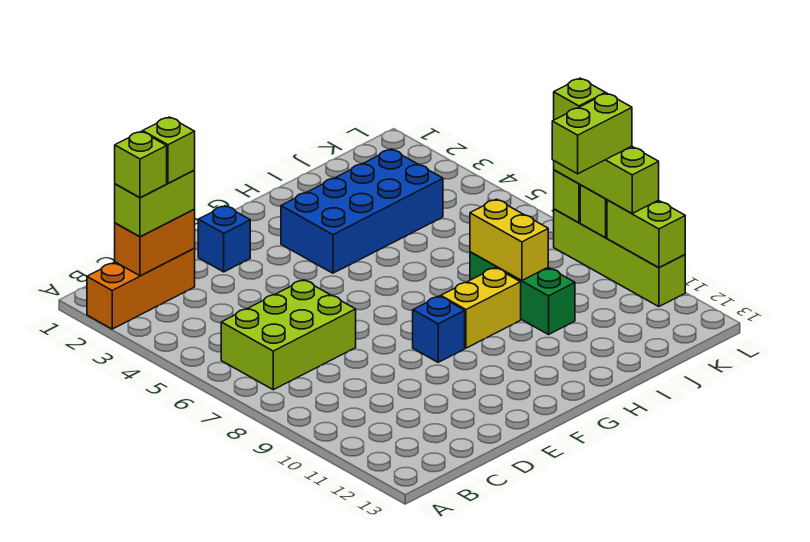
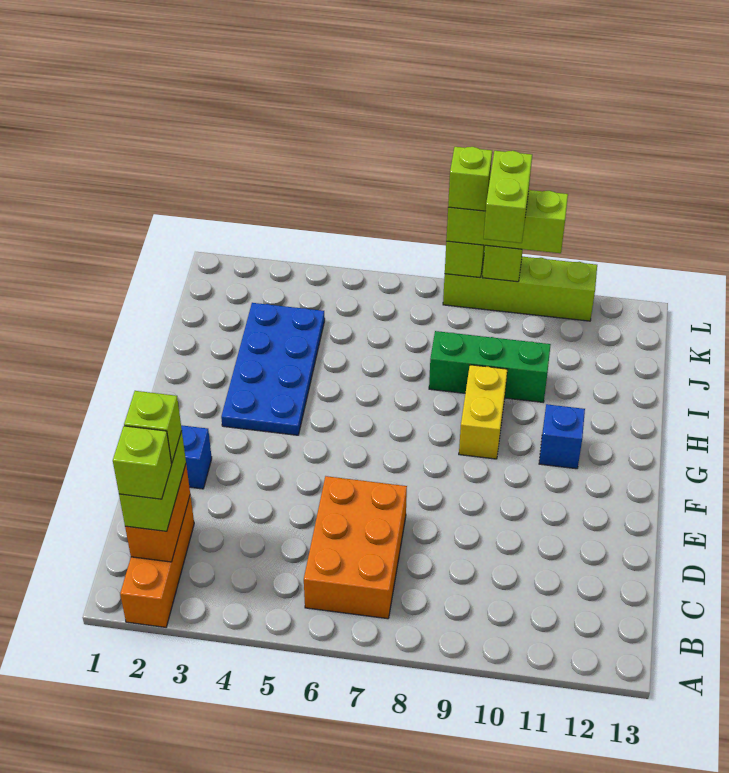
lime brick B6:D7 level 1 -> orange brick B6:D7 level 1
blue brick F9 level 1 -> blue brick G11 level 1
blue brick G3:J4 level 1 -> blue plate G3:J4 level 1
yellow brick I8:I9 level 2 -> none
lime brick L10:L11 level 2 -> none

